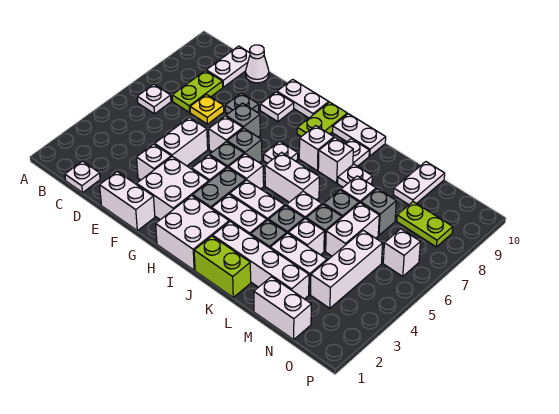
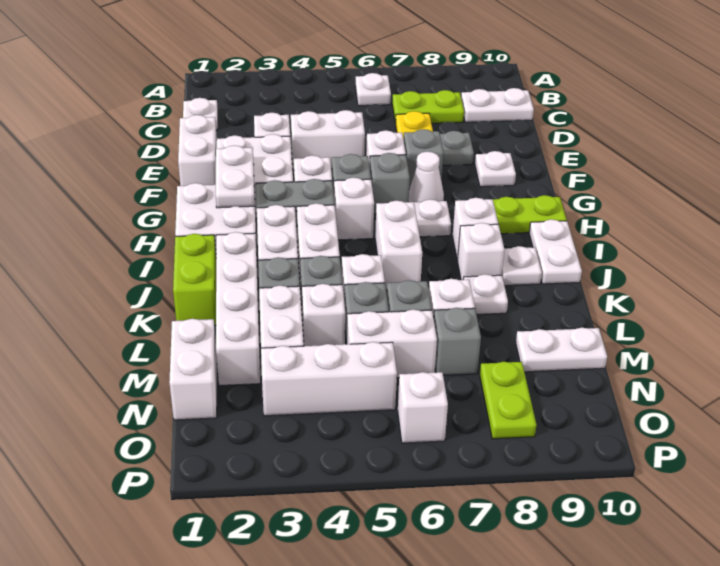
white cone D10 level 1 -> white cone G7 level 1
white plate F10:G10 level 1 -> white plate G2:H2 level 2

